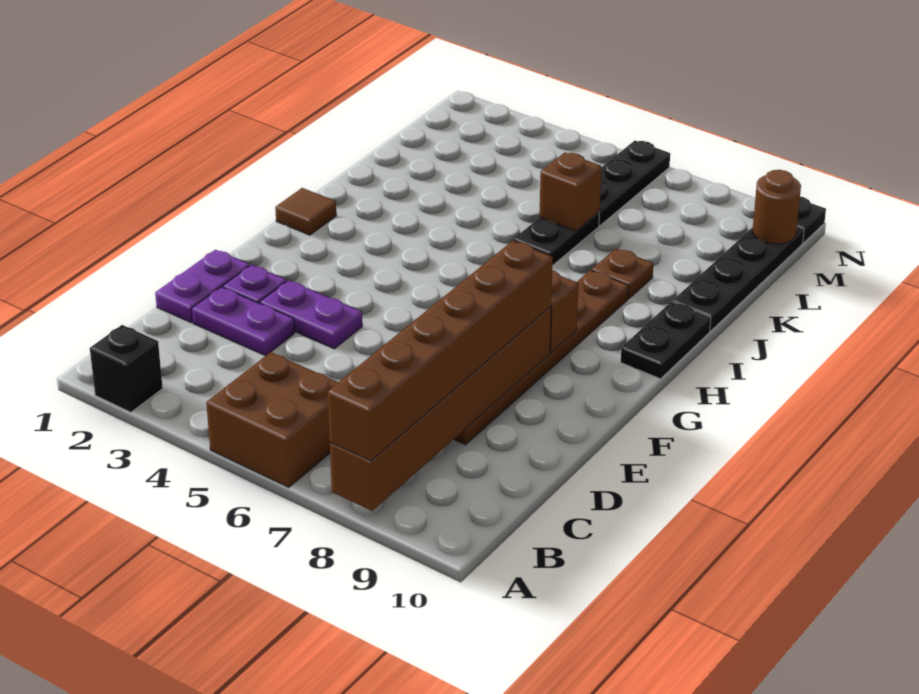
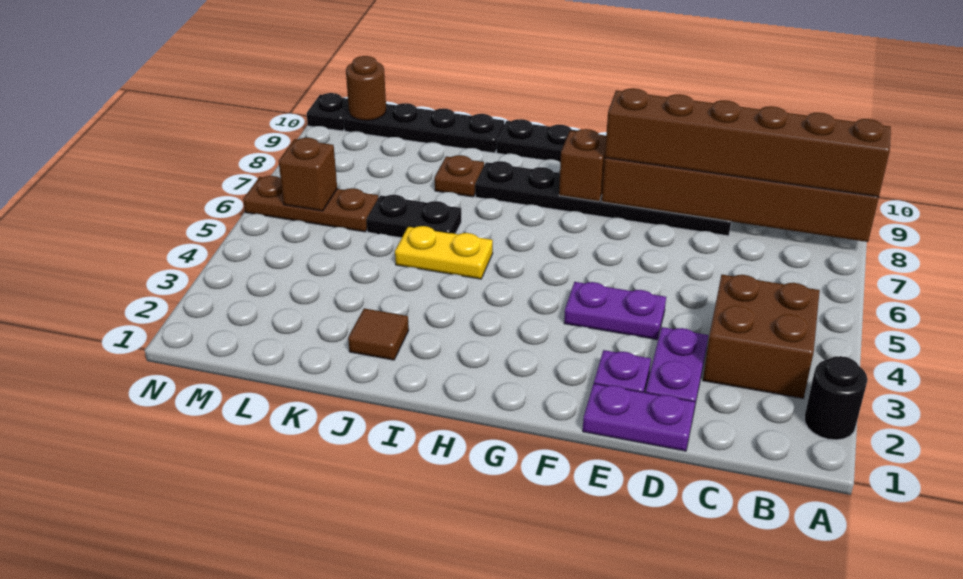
black brick A2 level 1 -> black round brick A2 level 1
brown brick A5:B6 level 1 -> brown brick B3:C4 level 1
brown plate D8:I8 level 1 -> black plate D8:I8 level 1
purple plate E3:E4 level 1 -> purple plate E4:F4 level 1
brown tile H1 level 1 -> brown tile J2 level 1
none -> yellow plate I5:J5 level 1
brown brick K6 level 2 -> brown brick M6 level 2
black plate L6:N6 level 1 -> brown plate L6:N6 level 1

